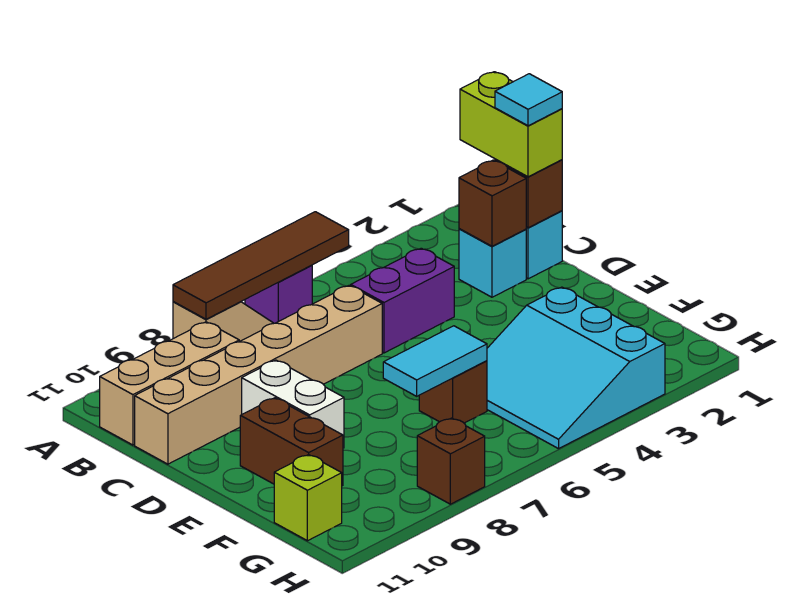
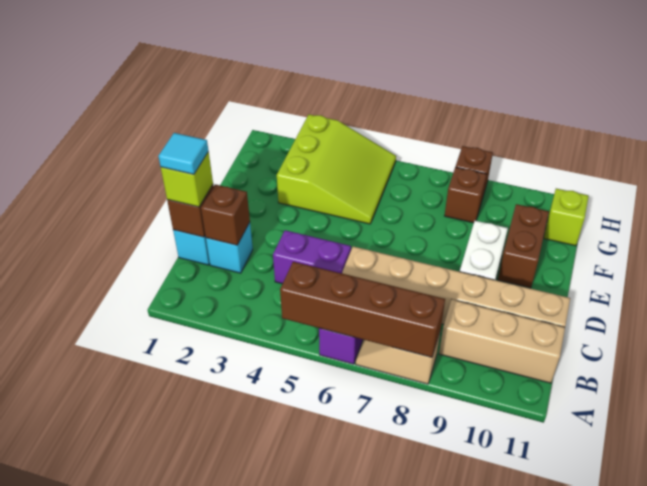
brown tile A5:A8 level 2 -> brown brick A5:A8 level 2
lime brick B1:C1 level 3 -> lime brick C1 level 3
cyan slope F3:H5 level 1 top 3 -> lime slope F3:H5 level 1 top 3
brown brick F6 level 1 -> brown brick G8 level 1
cyan tile F6:F7 level 2 -> none

